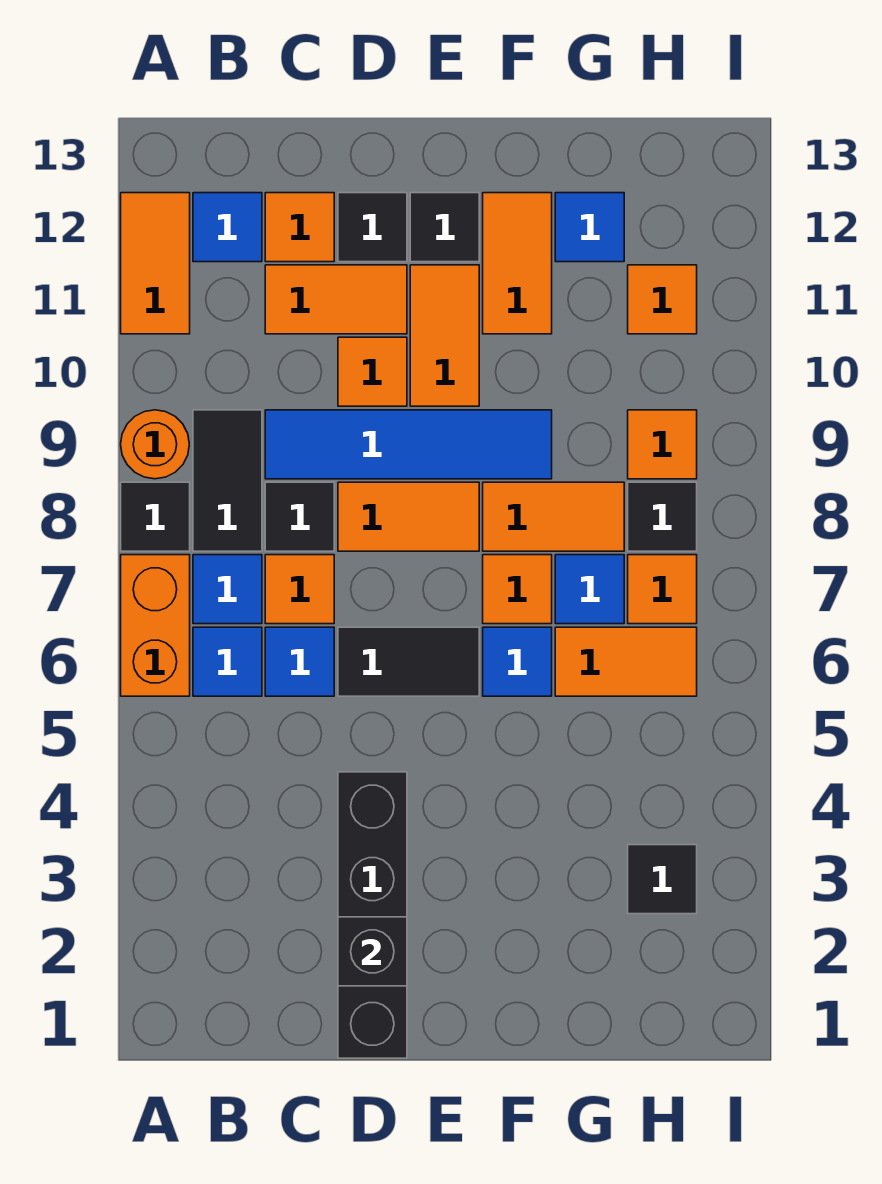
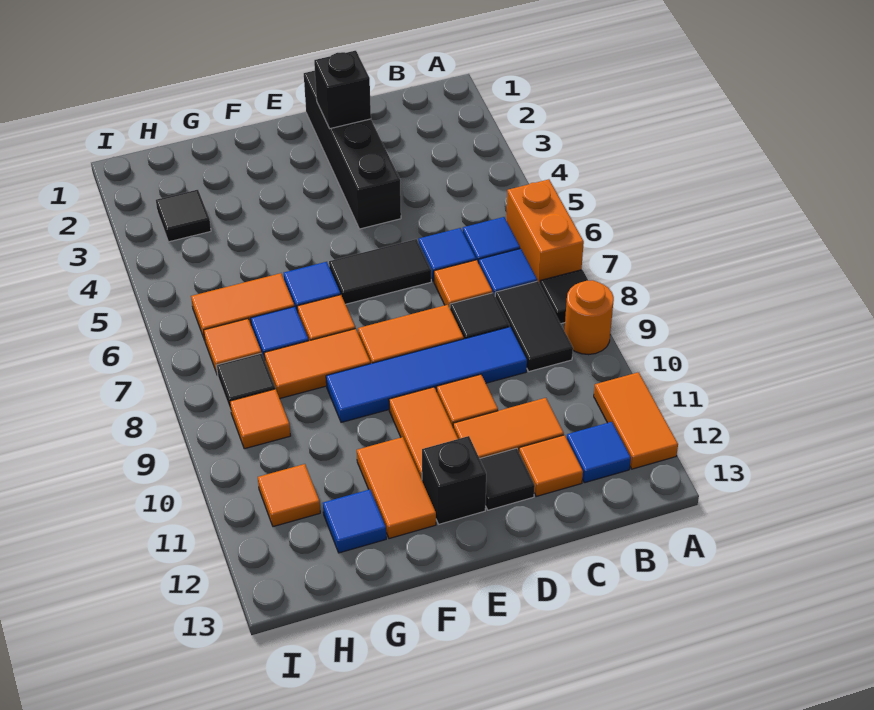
black tile E12 level 1 -> black brick E12 level 1

